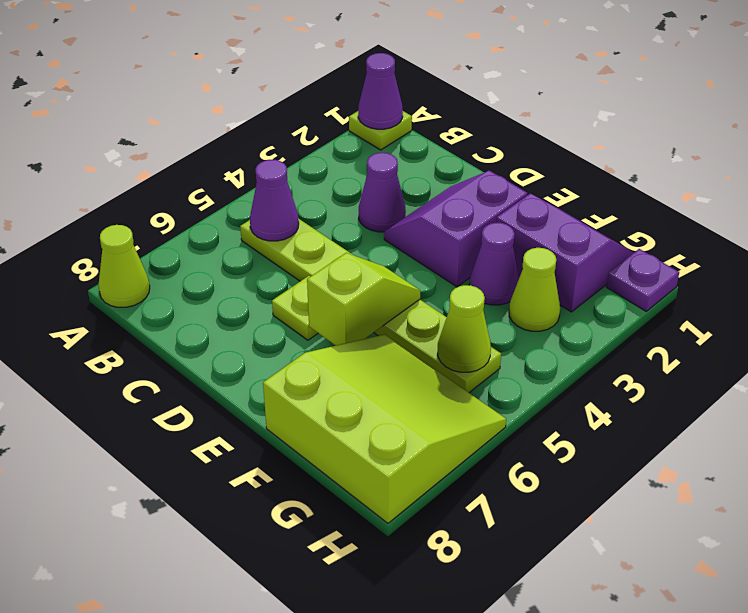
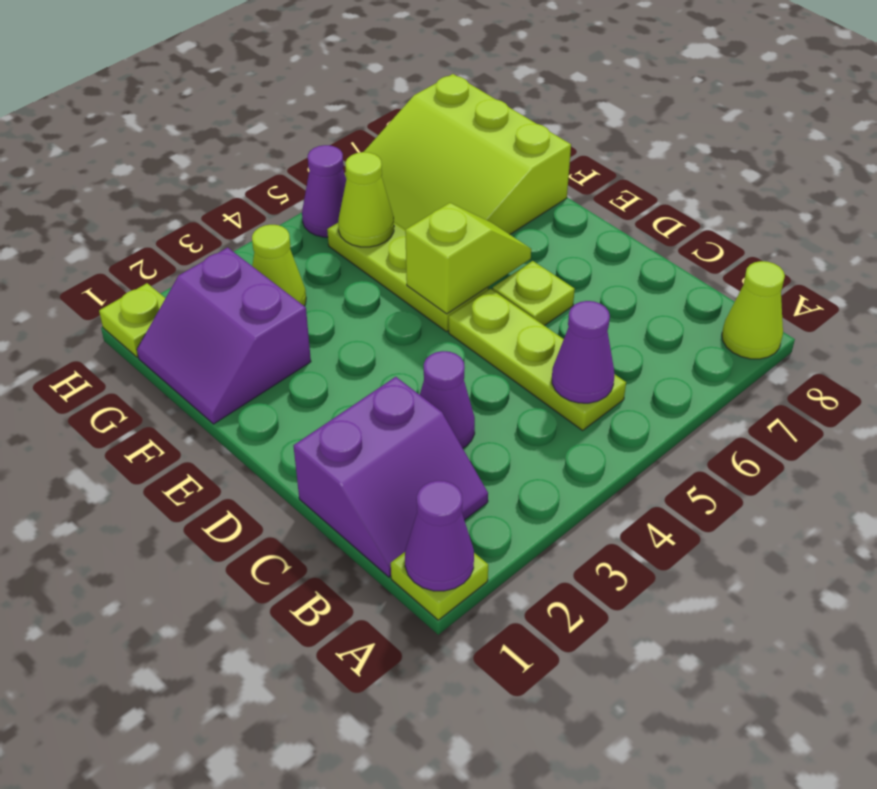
purple slope D2:E3 level 1 top E -> purple slope B1:C2 level 1 top C
lime slope E5:E6 level 2 top 6 -> lime slope E5:E6 level 2 top 5
purple cone F3 level 1 -> purple cone H5 level 1
purple plate H1 level 1 -> lime plate H1 level 1

